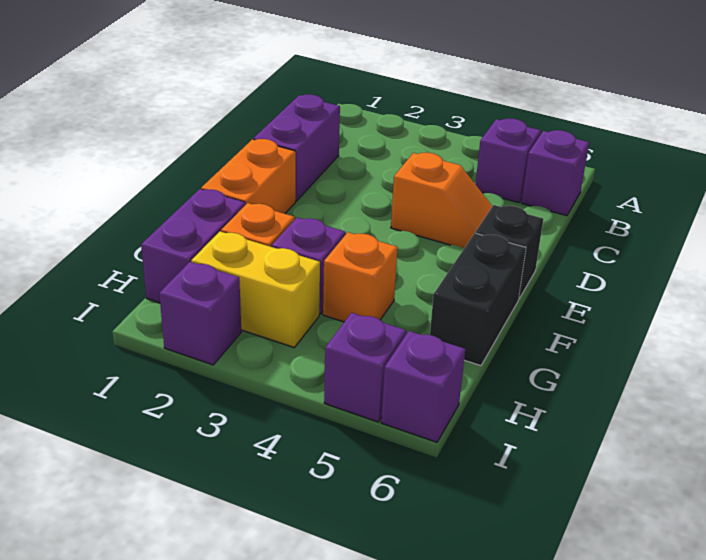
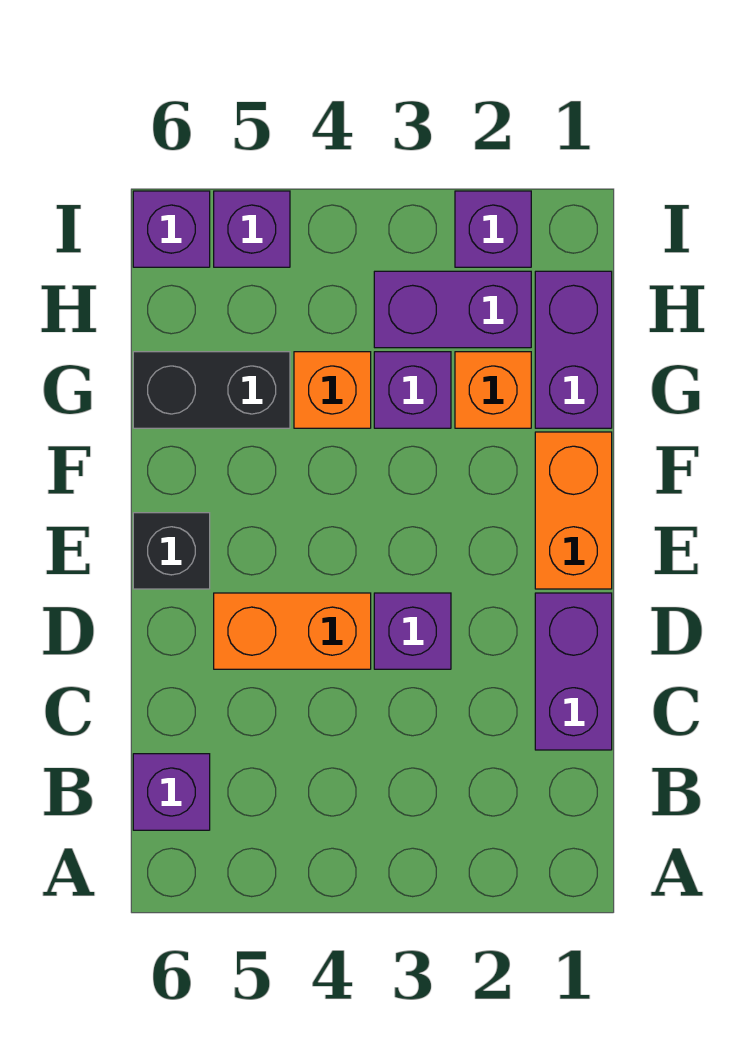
purple brick B5 level 1 -> purple brick D3 level 1
orange slope D4:D5 level 1 top 4 -> orange brick D4:D5 level 1
black brick F6:G6 level 1 -> black brick G5:G6 level 1
yellow brick H2:H3 level 1 -> purple brick H2:H3 level 1

